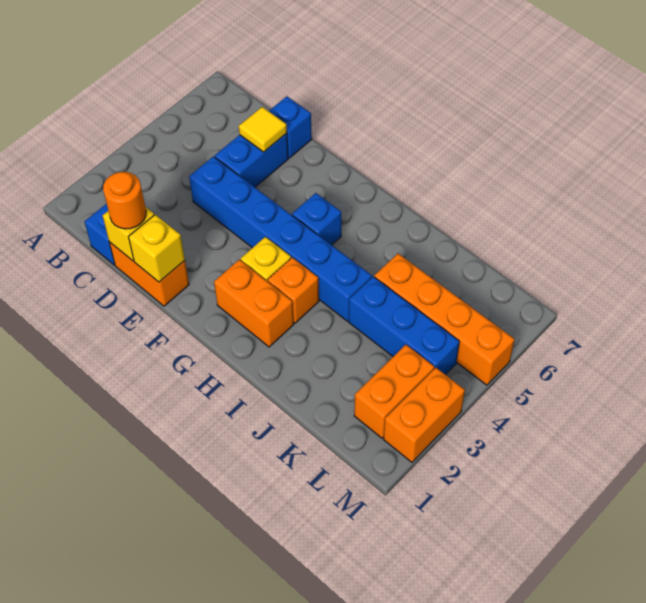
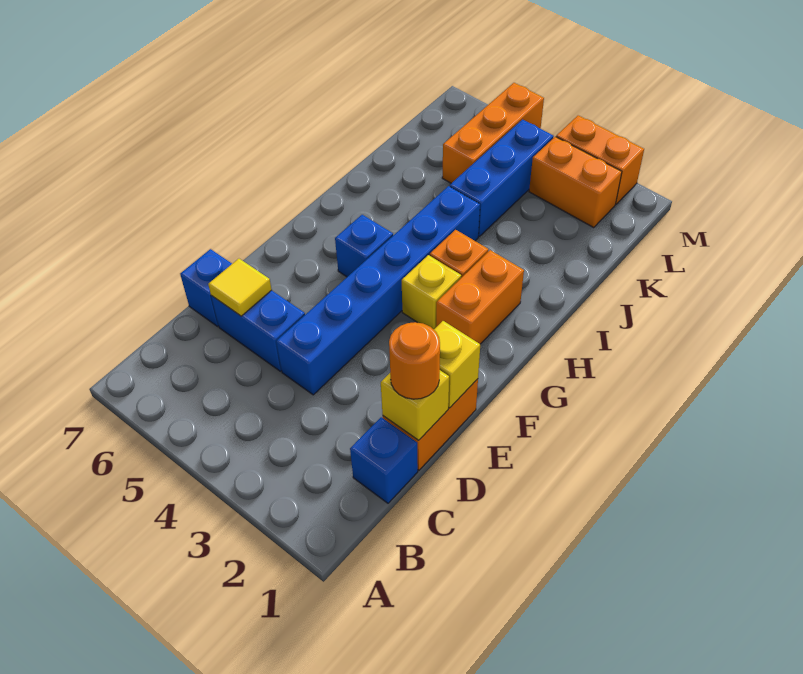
orange brick J5:M5 level 1 -> orange brick K5:M5 level 1

